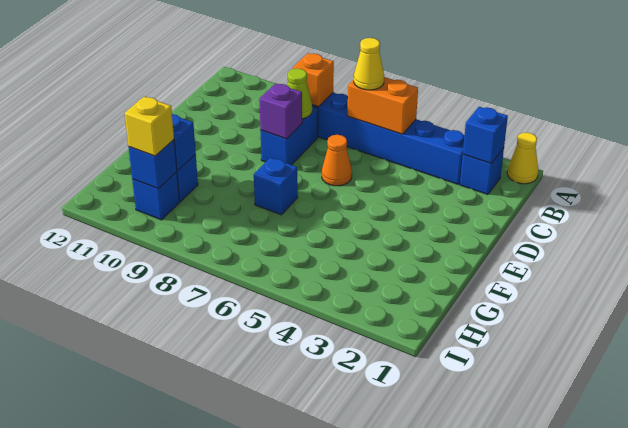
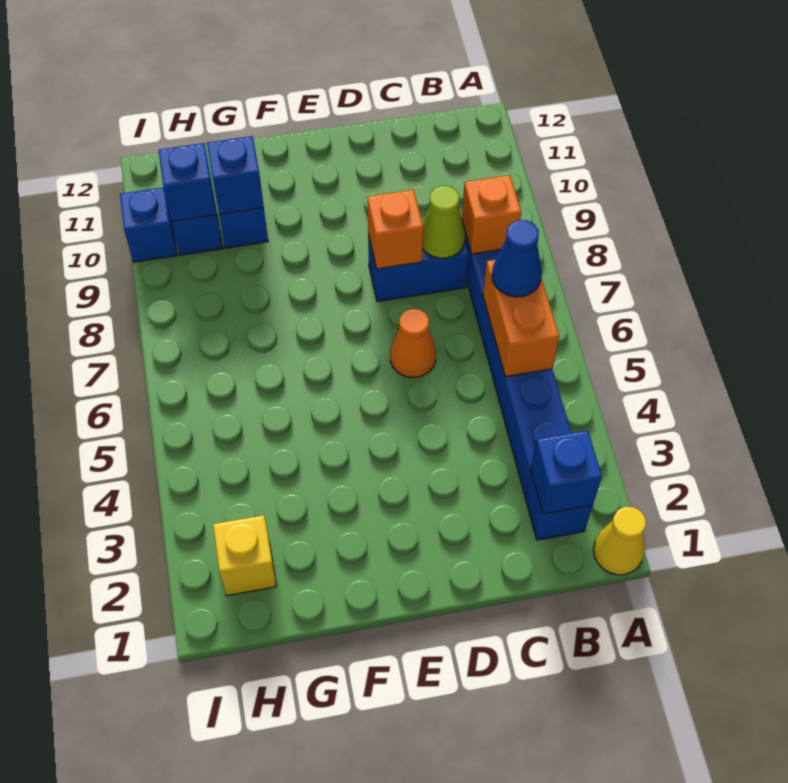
yellow cone B6 level 3 -> blue cone B6 level 3
purple brick D8 level 2 -> orange brick D8 level 2
blue brick F7 level 1 -> blue brick I10 level 1
yellow brick H10 level 3 -> yellow brick H2 level 1

